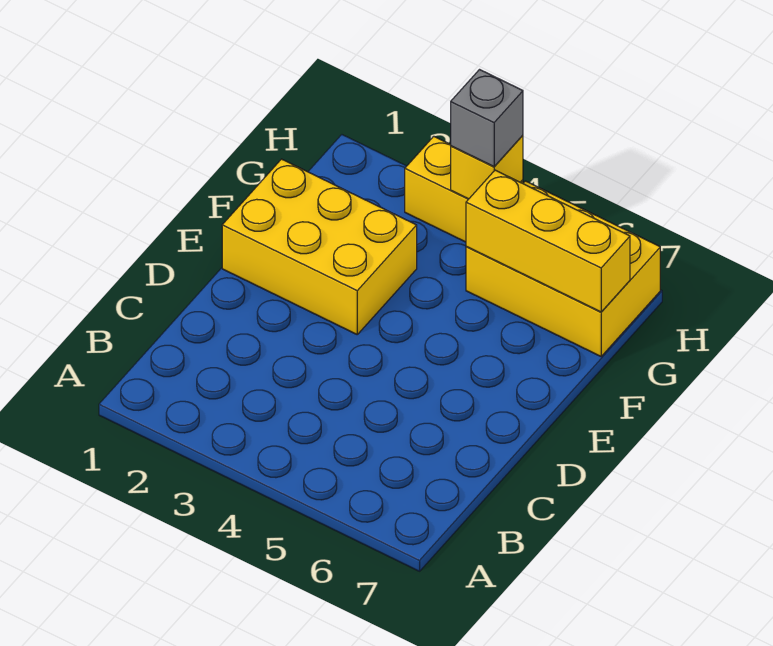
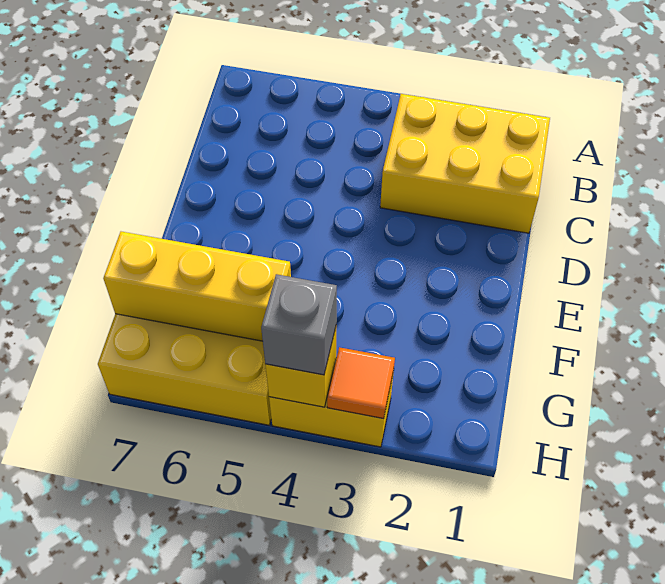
yellow brick E1:F3 level 1 -> yellow brick B1:C3 level 1
none -> orange tile H3 level 2

